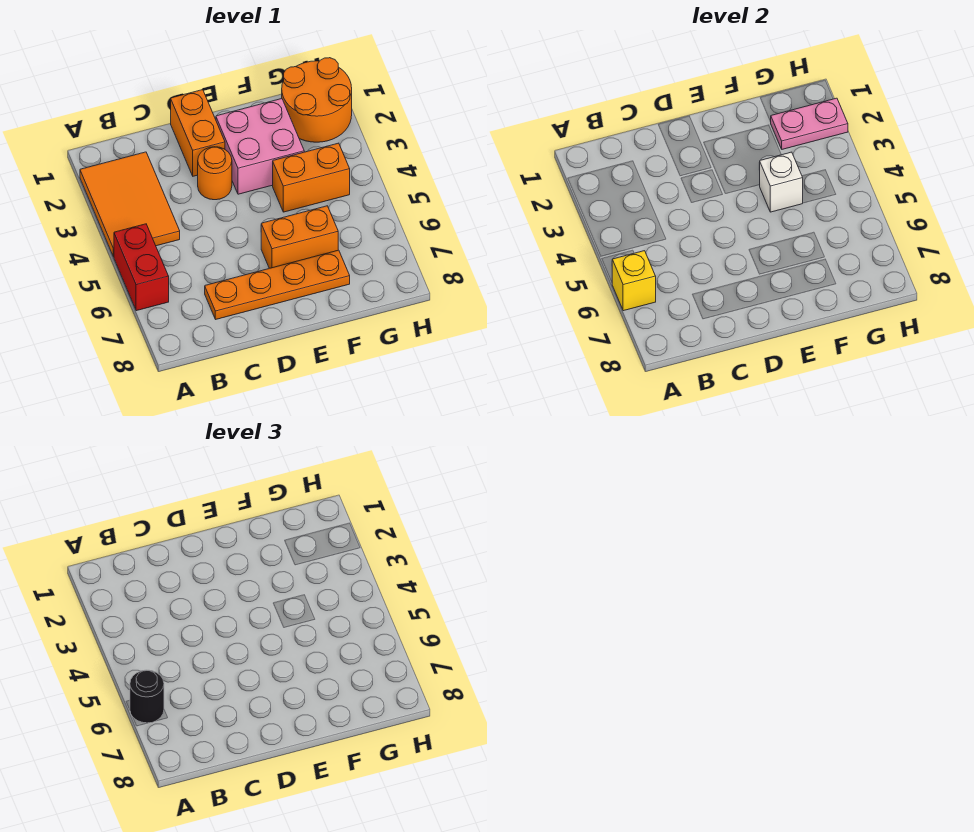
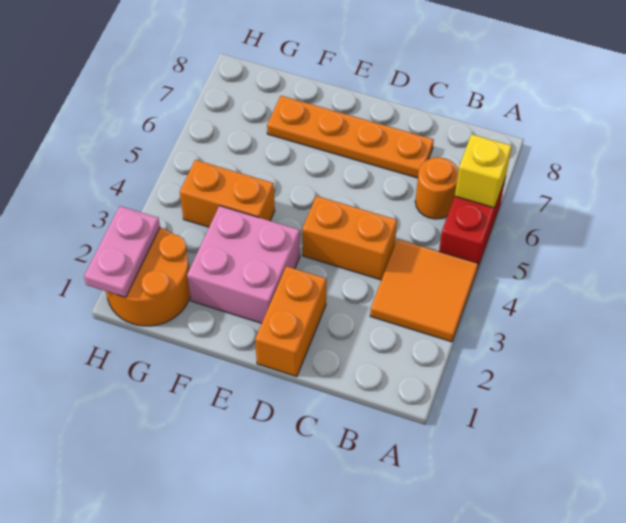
orange tile A2:B4 level 1 -> orange tile A3:B4 level 1
black round brick A6 level 3 -> none
orange round brick D3 level 1 -> orange round brick B6 level 1
orange brick E6:F6 level 1 -> orange brick C4:D4 level 1
white brick F4 level 2 -> none
pink plate G2:H2 level 2 -> pink plate H1:H2 level 2

